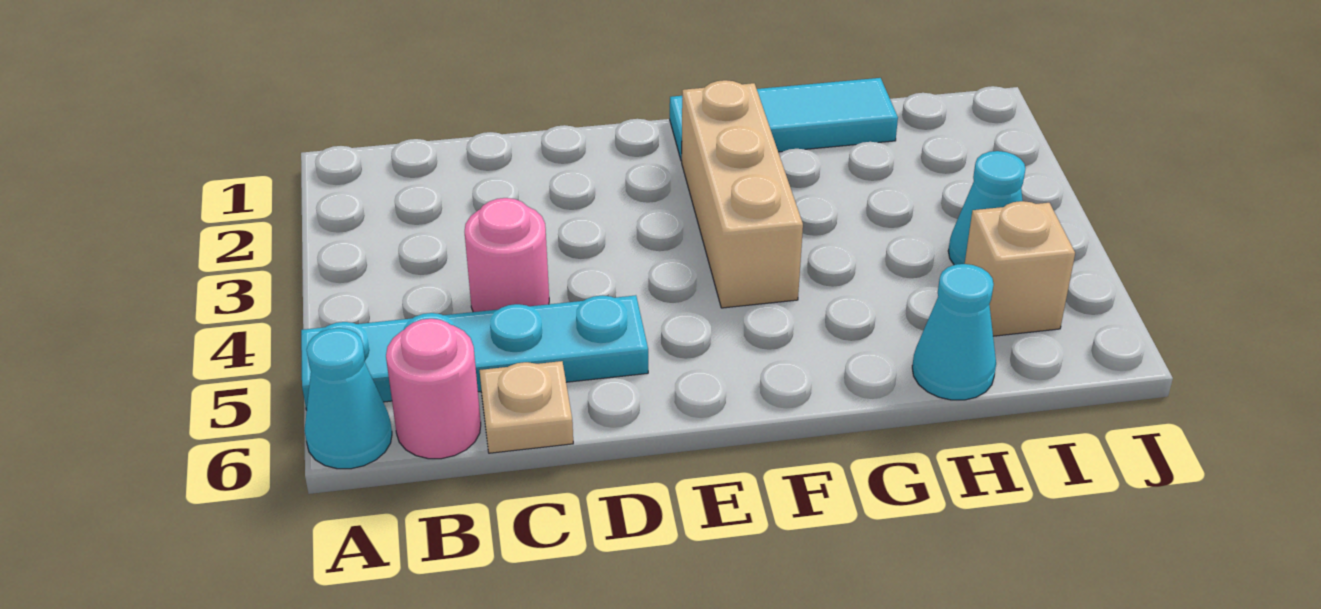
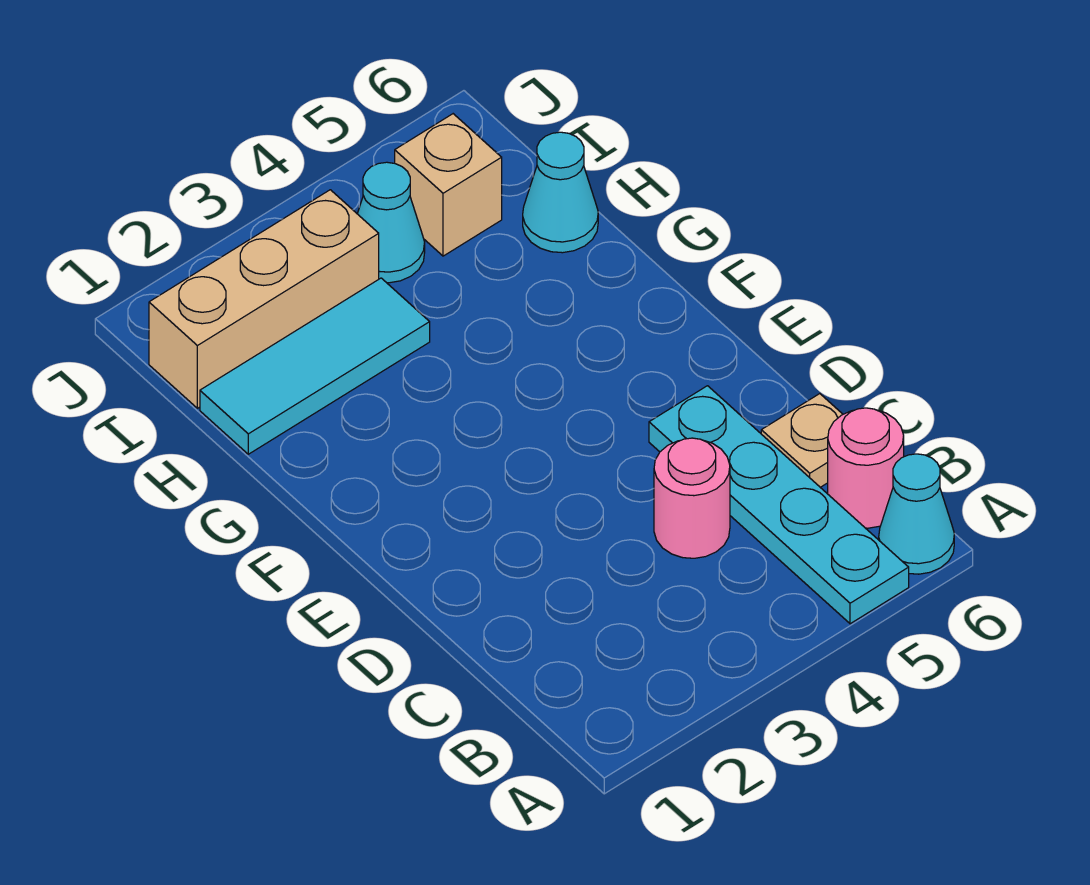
cyan tile F1:H1 level 1 -> cyan tile H1:H3 level 1
tan brick F2:F4 level 1 -> tan brick I1:I3 level 1

